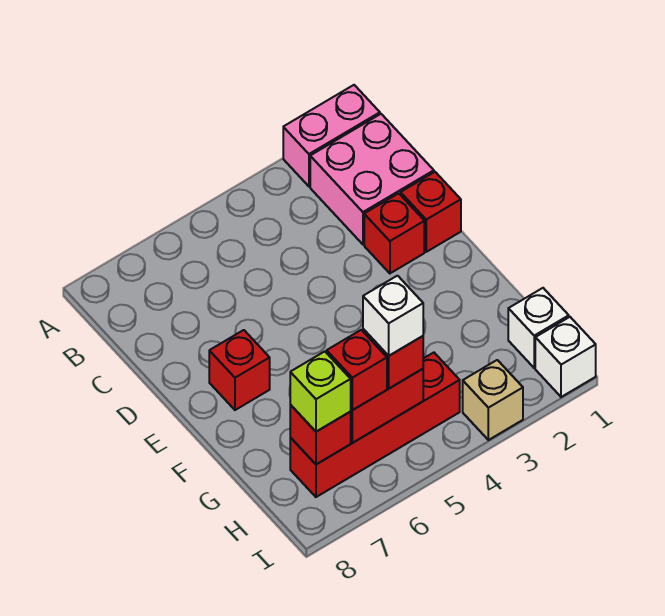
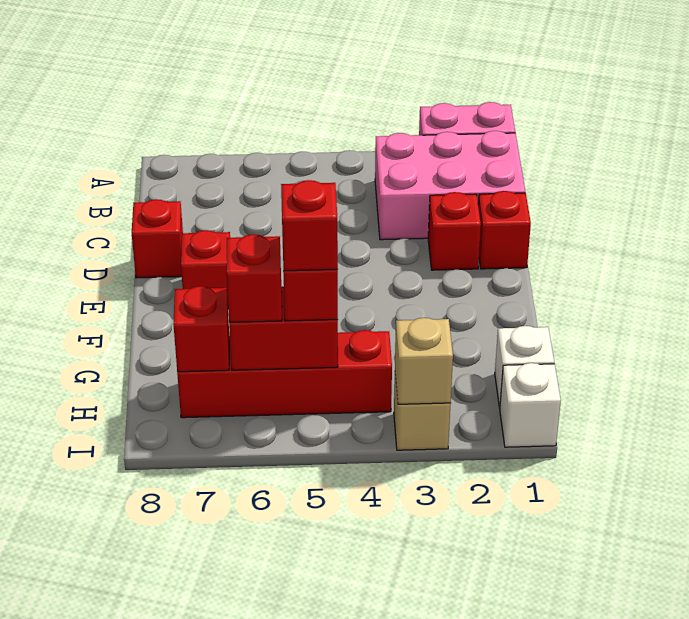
pink brick B1:C2 level 1 -> pink brick B1:C3 level 1
none -> red brick D8 level 1
white brick H5 level 4 -> red brick H5 level 4
lime brick H7 level 3 -> none
none -> tan brick I3 level 2

